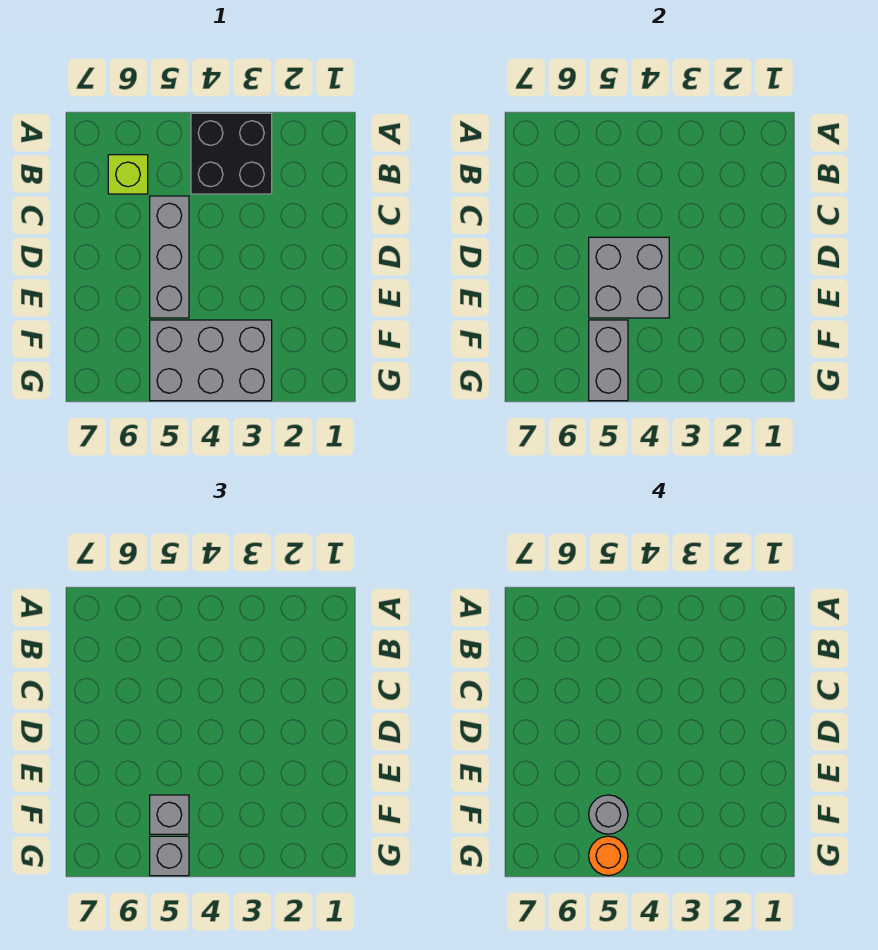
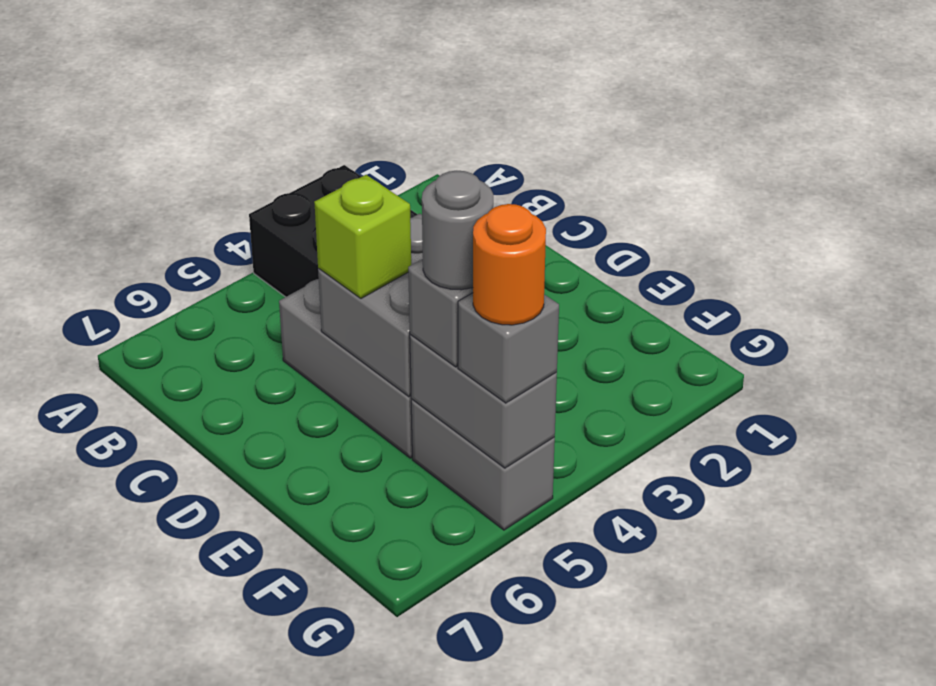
lime brick B6 level 1 -> lime brick D5 level 3
grey brick F3:G5 level 1 -> grey brick F5:G5 level 1

